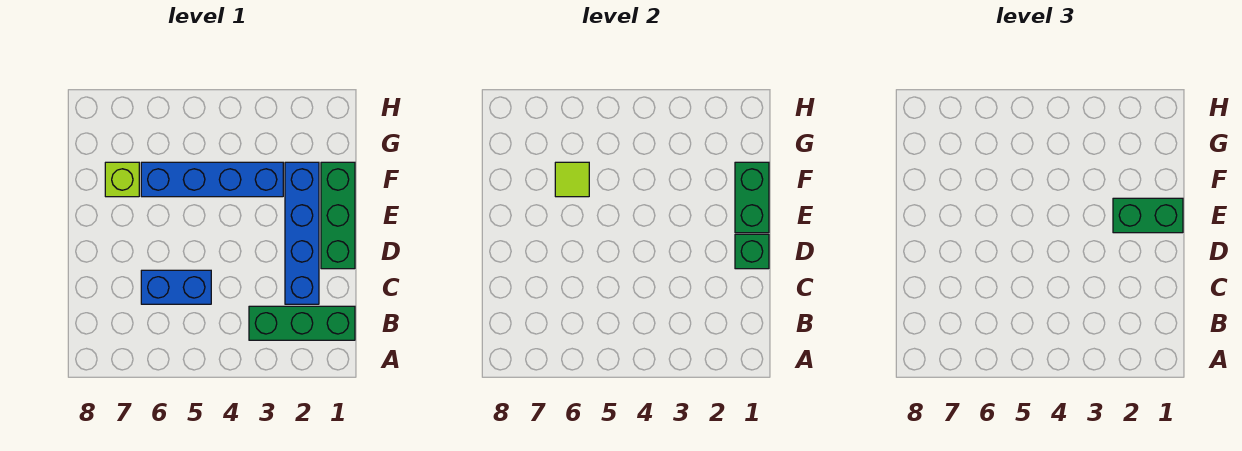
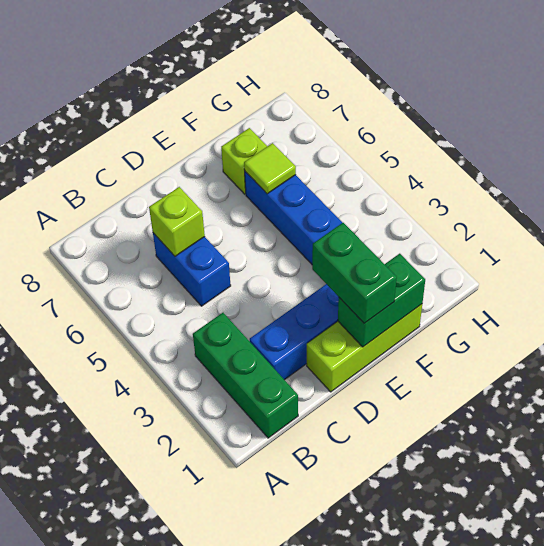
none -> lime brick C6 level 2
green brick D1:F1 level 1 -> lime brick D1:F1 level 1
green brick D1 level 2 -> none

